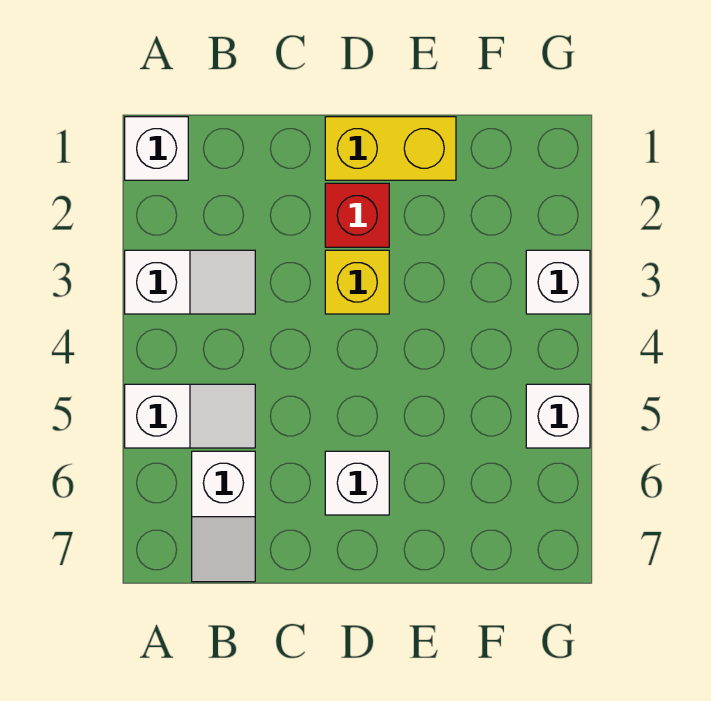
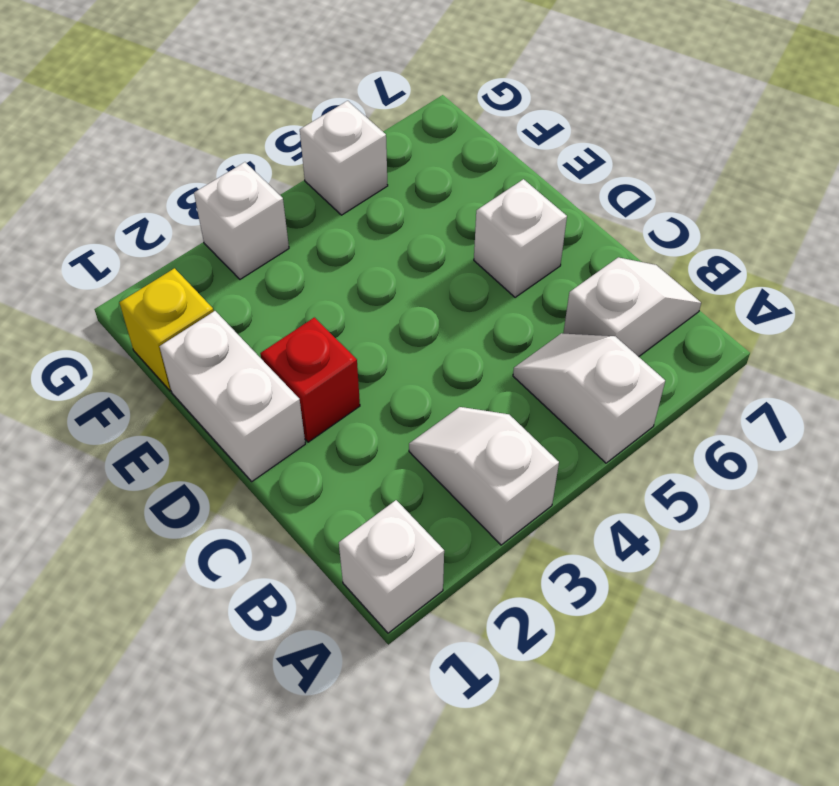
yellow brick D1:E1 level 1 -> white brick D1:E1 level 1
yellow brick D3 level 1 -> yellow brick F1 level 1

